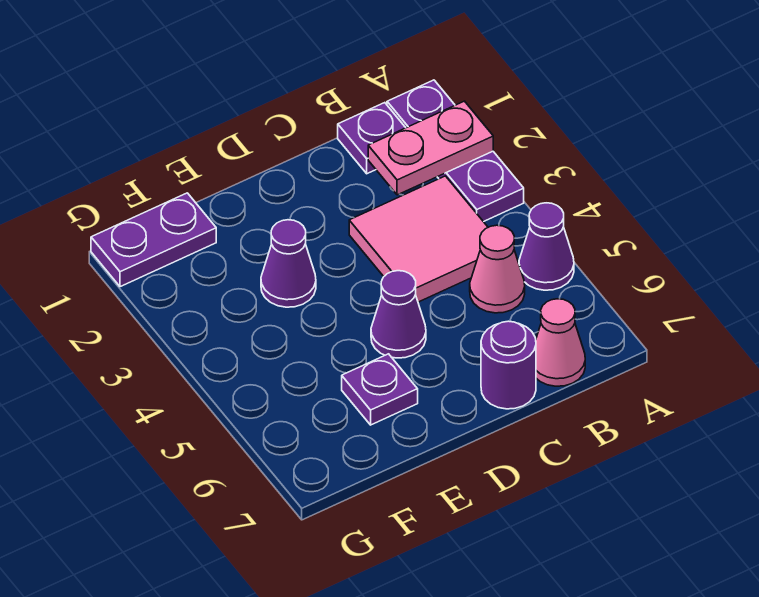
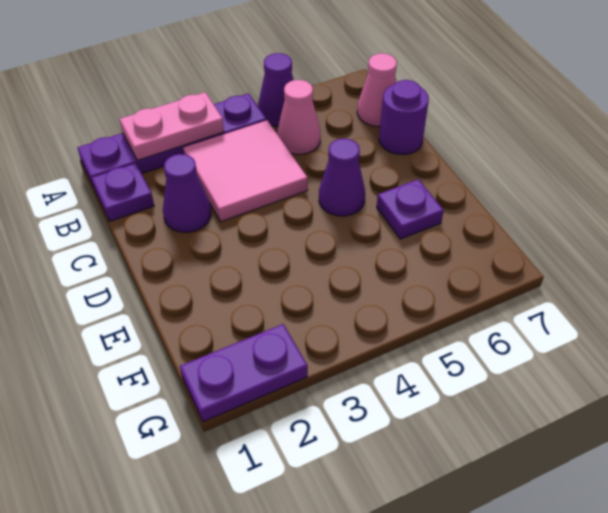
purple plate A1:A3 level 1 -> purple plate A1:A4 level 1
pink plate A2:B2 level 2 -> pink plate A2:A3 level 2
purple cone E3 level 1 -> purple cone C2 level 1
purple plate F1:G1 level 1 -> purple plate G1:G2 level 1

